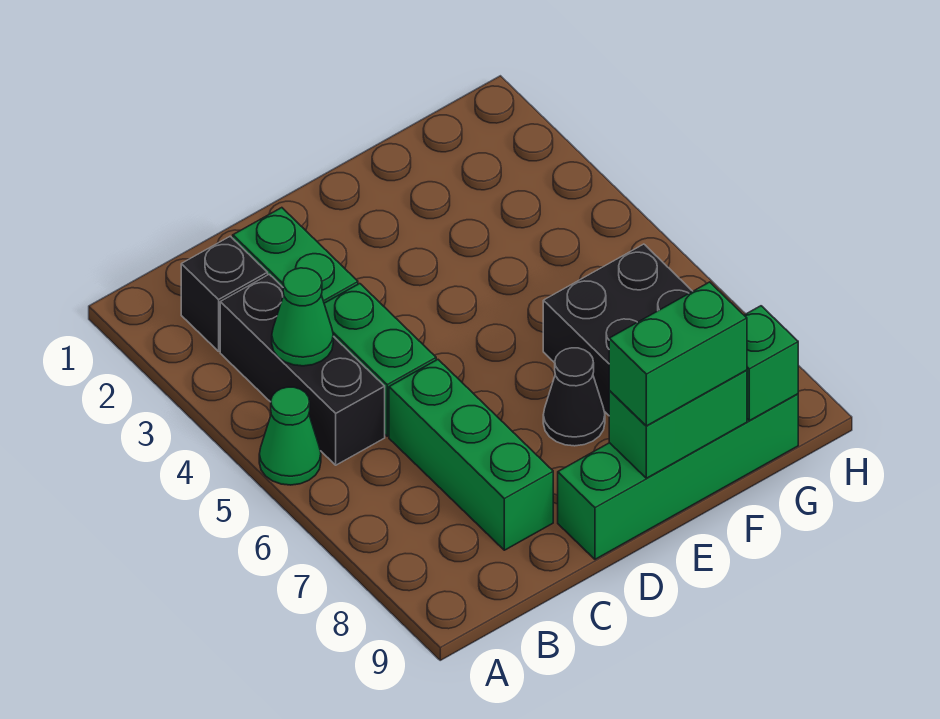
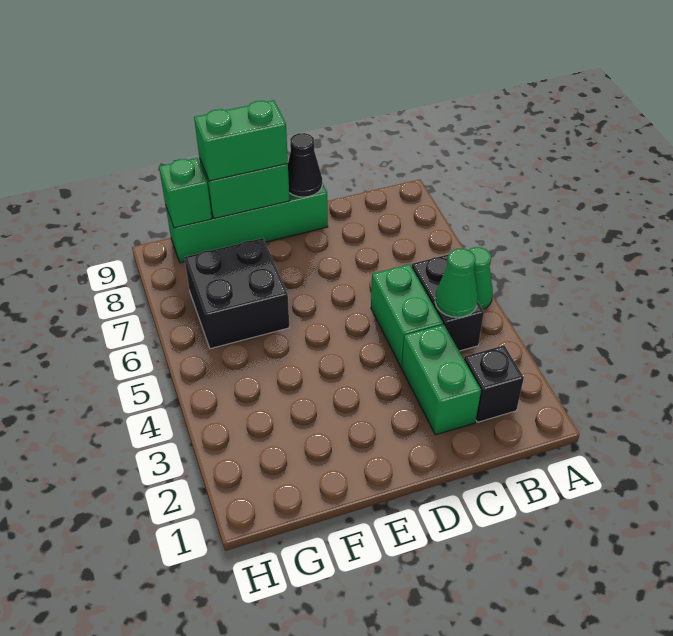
black brick B3:B5 level 1 -> black brick B4:B5 level 1
green brick C6:C8 level 1 -> none
black cone E7 level 1 -> black cone D9 level 2

